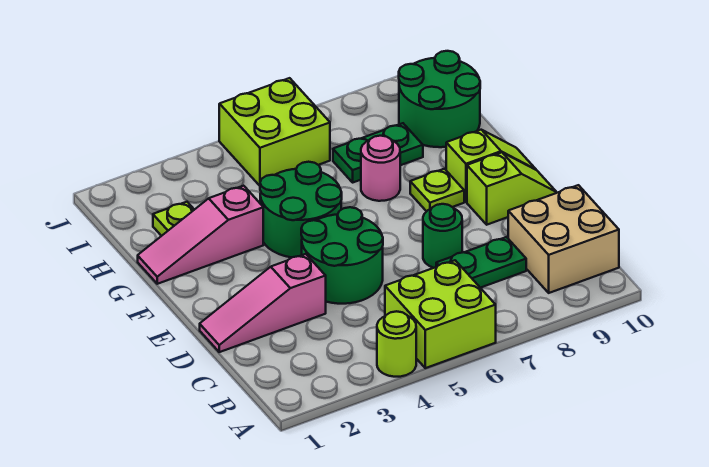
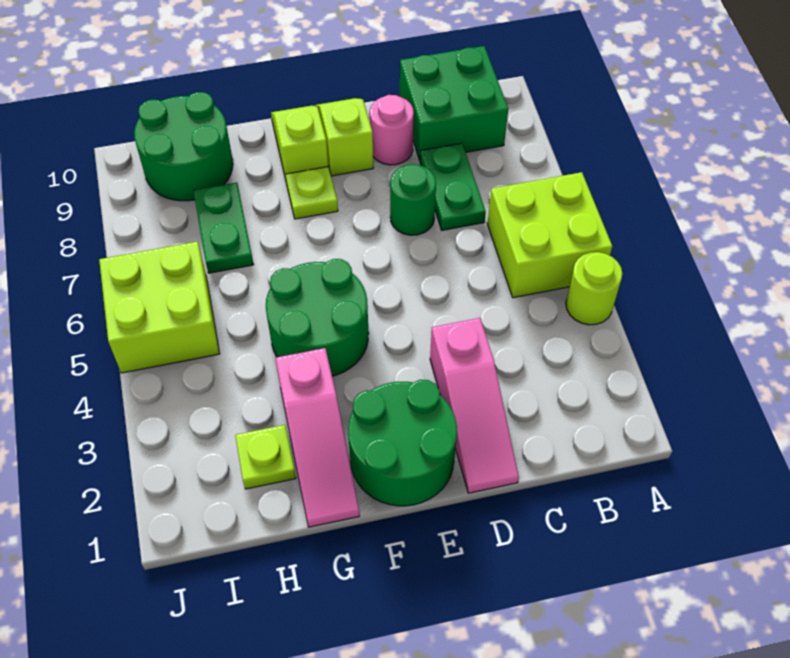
tan brick B9:C10 level 1 -> green brick B9:C10 level 1
green round brick D4:E5 level 1 -> green round brick E1:F2 level 1
pink round brick G7 level 1 -> pink round brick D9 level 1

